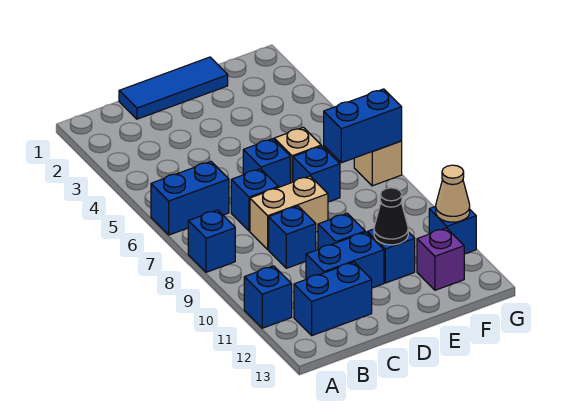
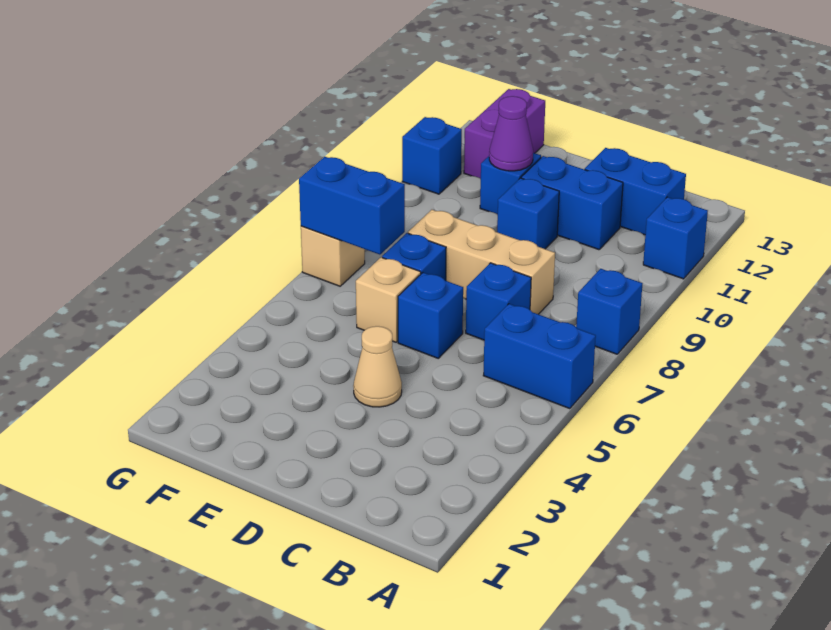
blue tile C1:E1 level 1 -> none
tan brick C8:D8 level 1 -> tan brick C8:E8 level 1
blue brick C9 level 1 -> none
black cone E11 level 2 -> purple cone E11 level 2
purple brick F12 level 1 -> purple brick F12:F13 level 1
tan cone G11 level 2 -> tan cone D4 level 1

